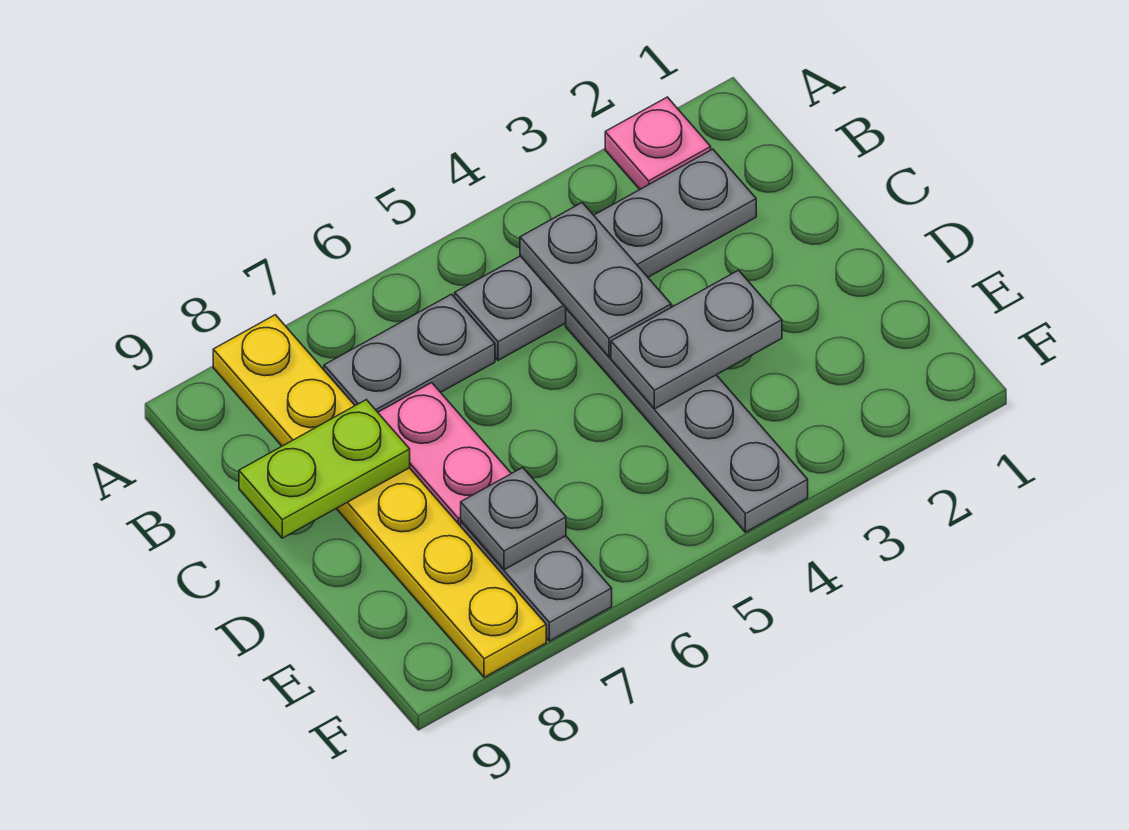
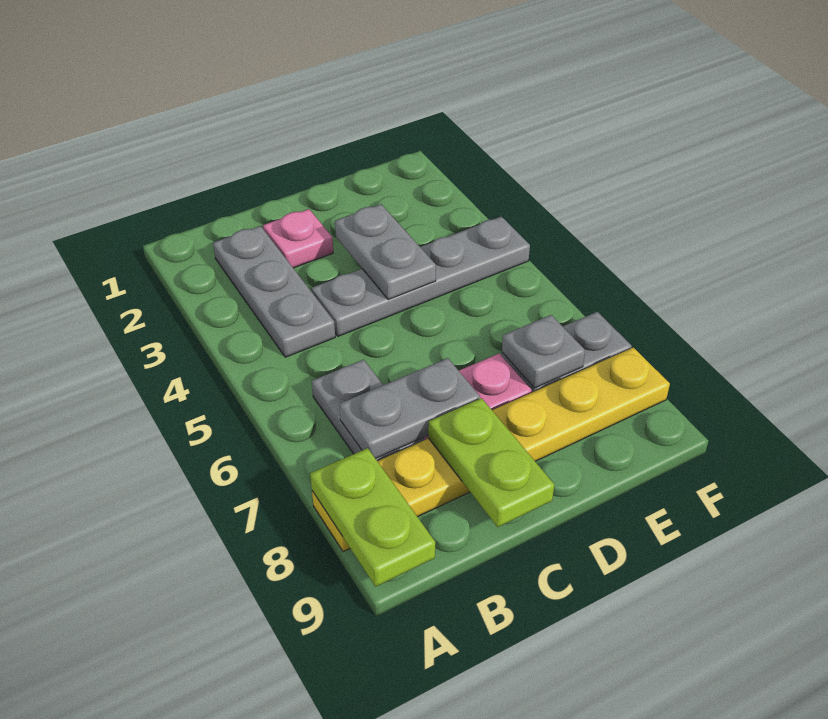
pink plate A2 level 1 -> pink plate C2 level 1
none -> lime plate A8:A9 level 2
grey plate B2:B5 level 1 -> grey plate B2:B4 level 1
grey plate B4:C4 level 2 -> grey plate B7:C7 level 2

